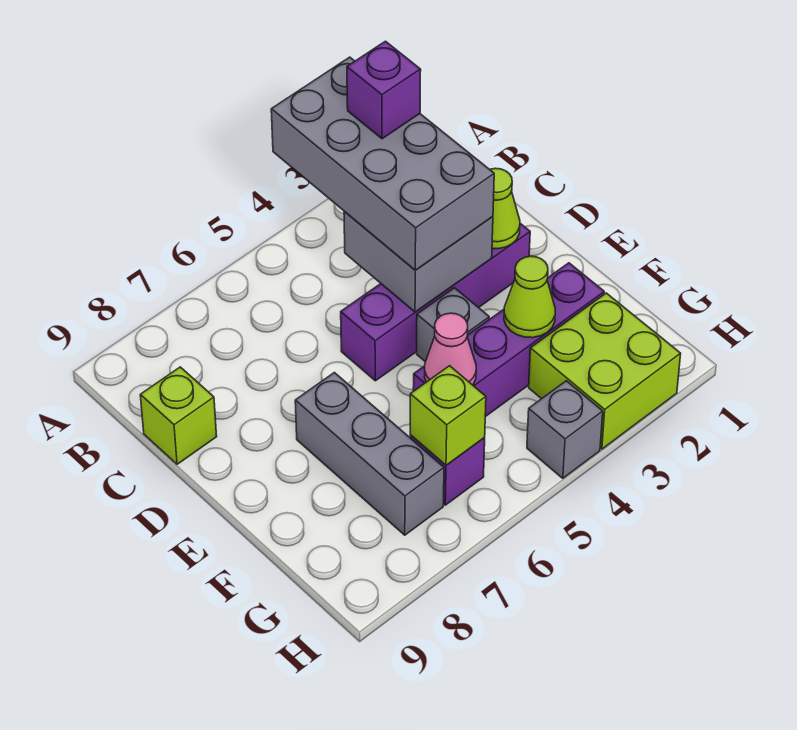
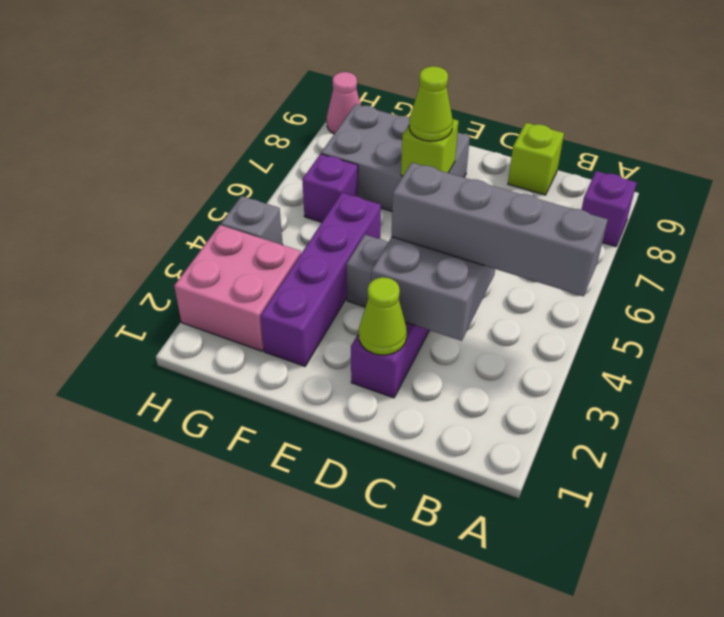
grey brick A3:D4 level 3 -> grey brick A4:D4 level 3
purple brick B3 level 4 -> purple brick A8 level 1
grey brick E7:G7 level 1 -> grey brick E7:G8 level 1
lime cone F3 level 2 -> lime cone E7 level 3
pink cone F5 level 2 -> pink cone H9 level 1
lime brick G2:H3 level 1 -> pink brick G2:H3 level 1
lime brick G6 level 2 -> lime brick E7 level 2

